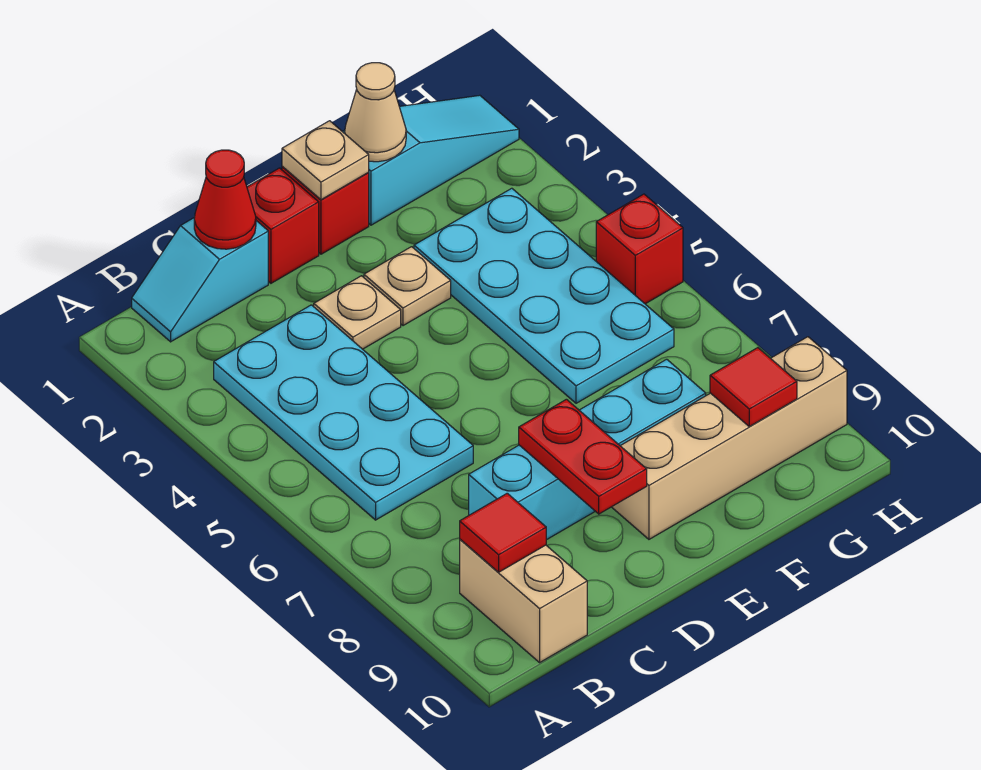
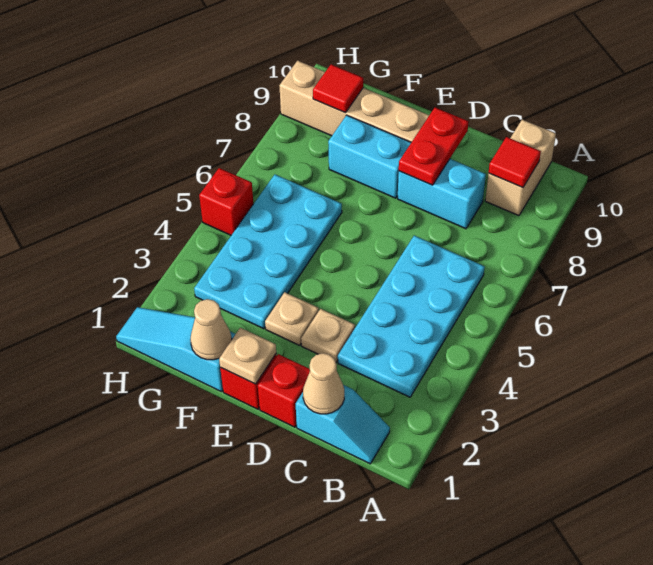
red cone C1 level 2 -> tan cone C1 level 2

